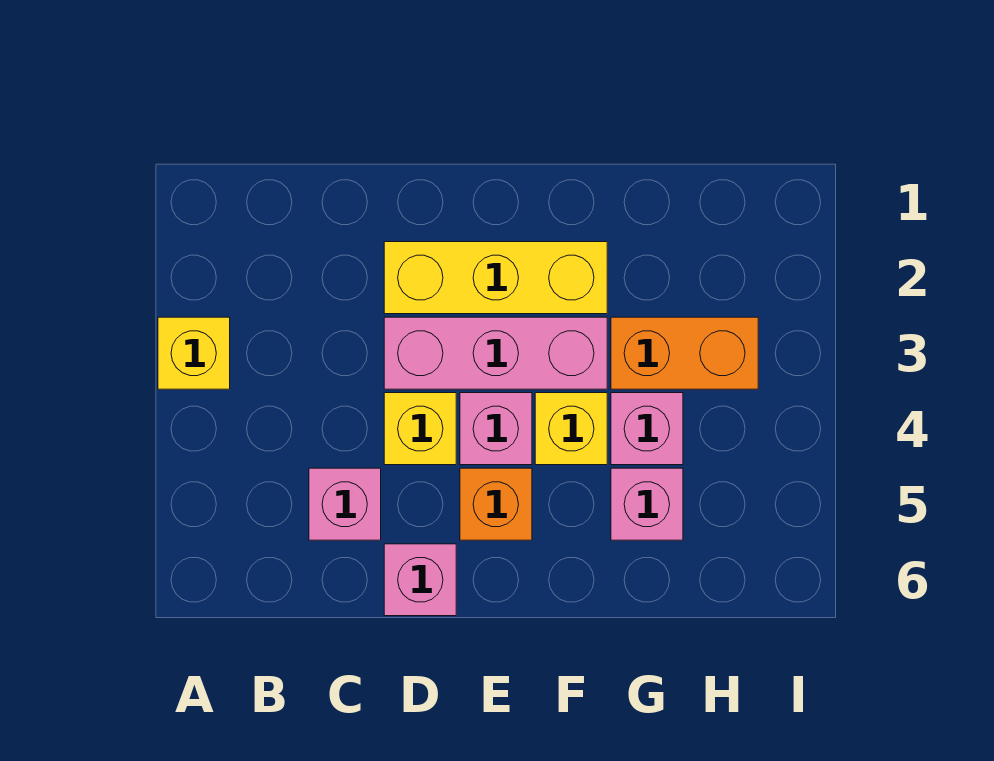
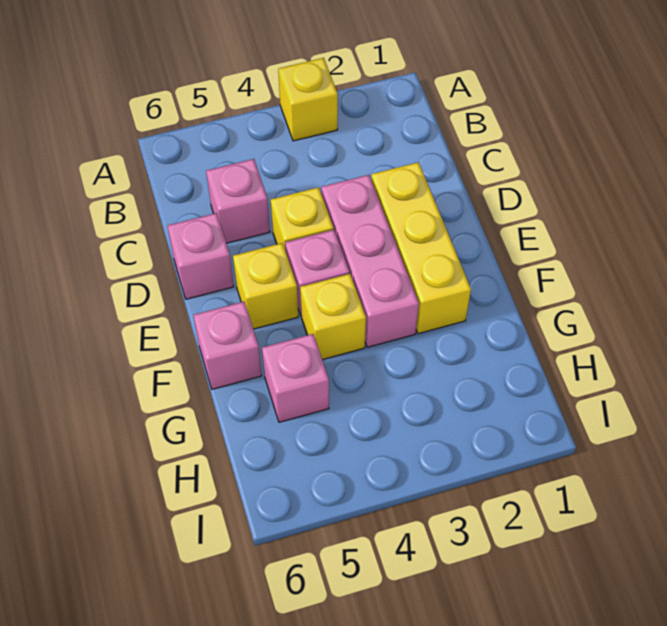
orange brick E5 level 1 -> yellow brick E5 level 1
orange brick G3:H3 level 1 -> none
pink brick G4 level 1 -> pink brick F6 level 1

